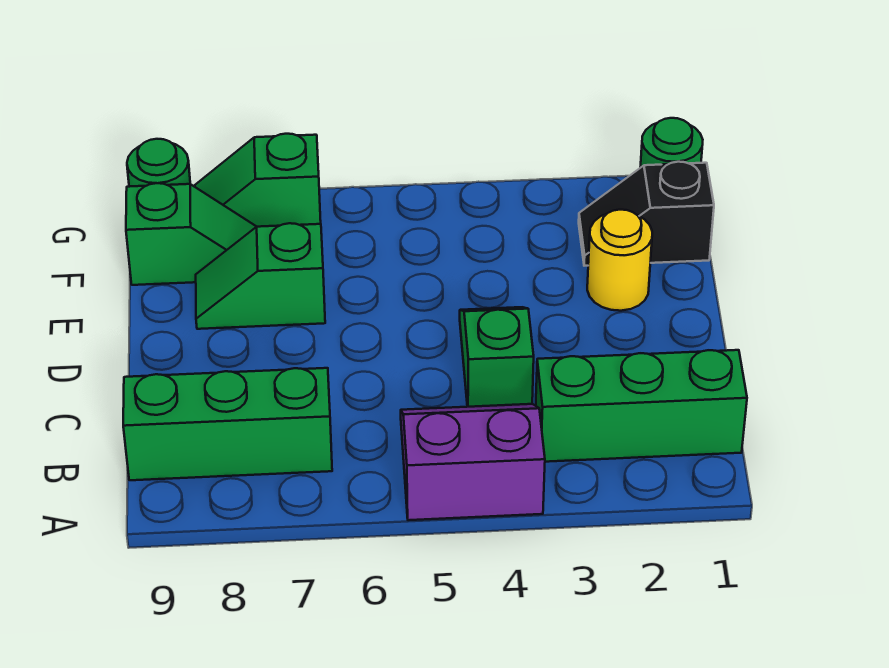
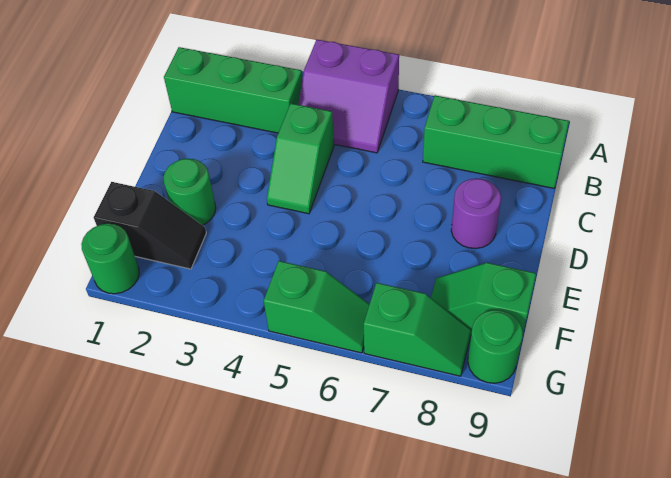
none -> purple round brick D8 level 1
yellow round brick E2 level 1 -> green round brick E2 level 1
green slope E7:E8 level 1 top 7 -> green slope G5:G6 level 1 top 5

